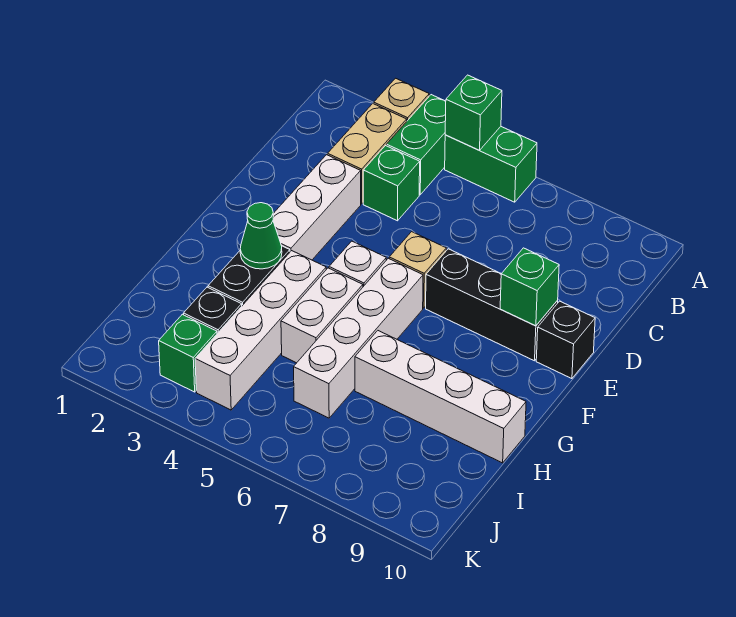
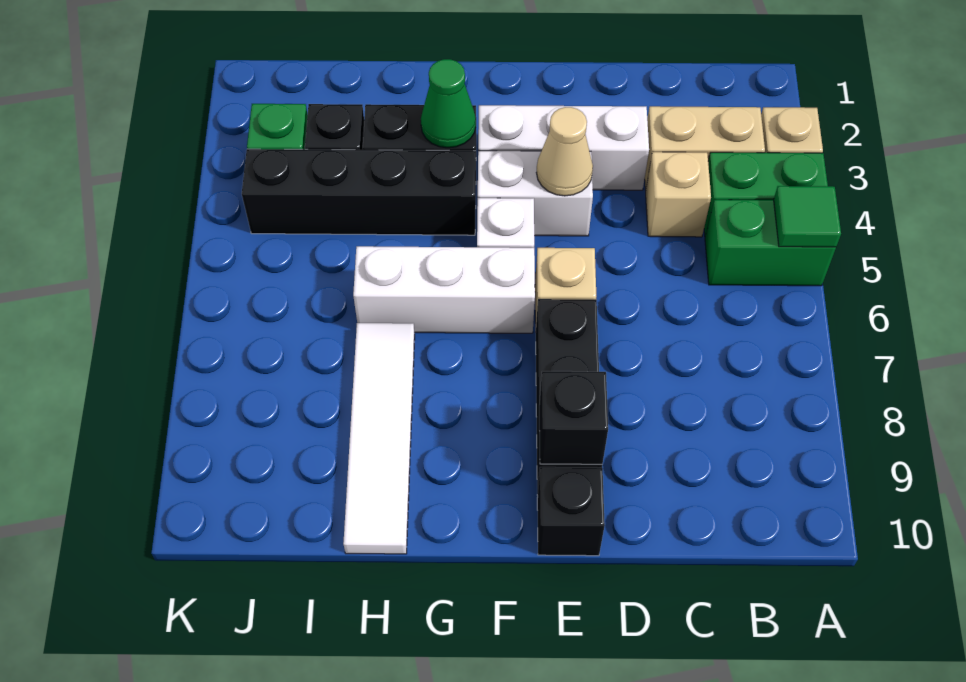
green brick A5:A6 level 1 -> green brick A5:B5 level 1
green brick A5 level 2 -> green tile A5 level 2
green brick C4 level 1 -> tan brick C4 level 1
none -> tan cone E4 level 2
green brick E9 level 2 -> black brick E9 level 2
white brick F6:I6 level 1 -> white brick F6:H6 level 1
white brick G4:J4 level 1 -> black brick G4:J4 level 1
white brick G5:H5 level 1 -> white brick E4:F4 level 1
white brick H7:H10 level 1 -> white tile H7:H10 level 1

